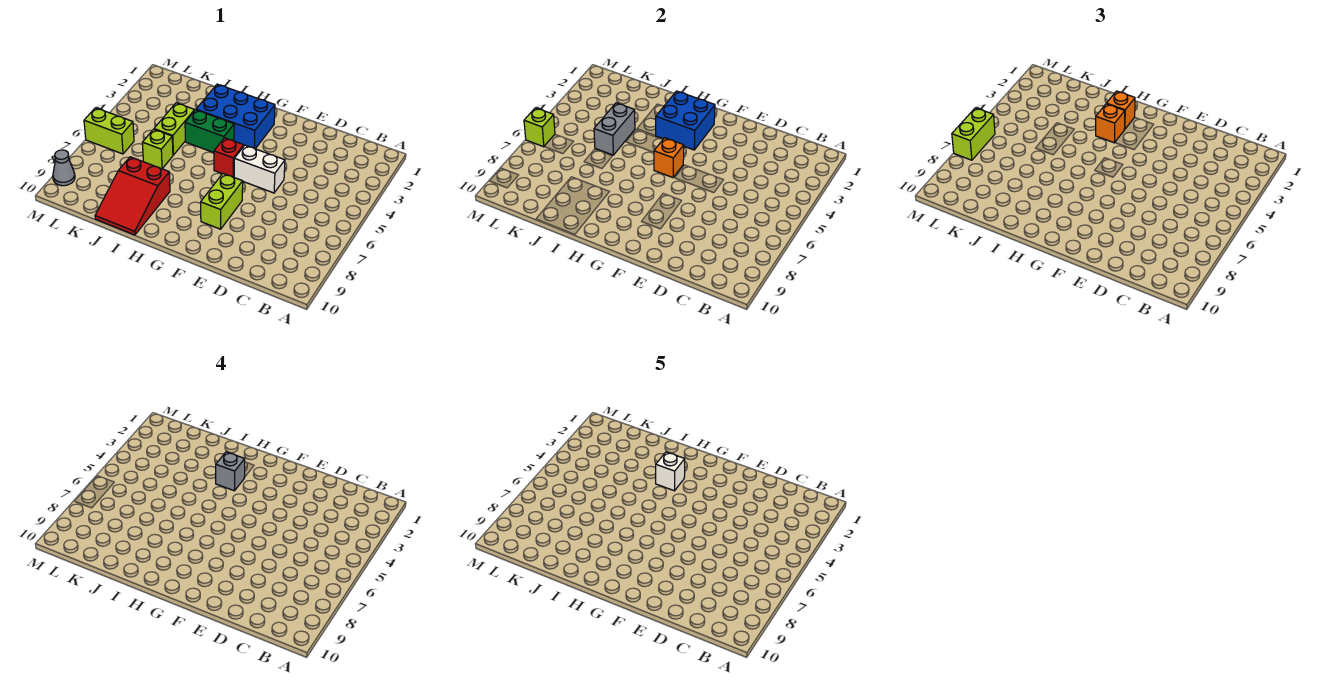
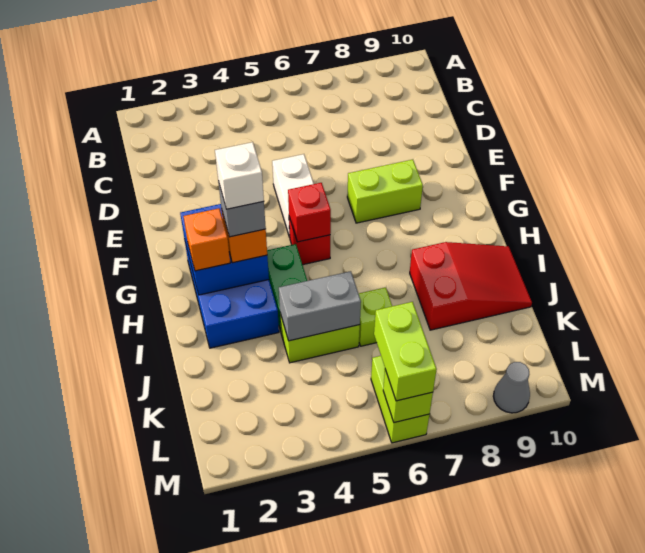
orange brick G5 level 2 -> red brick G5 level 2
lime brick M6:M7 level 3 -> lime brick L6:M6 level 3

